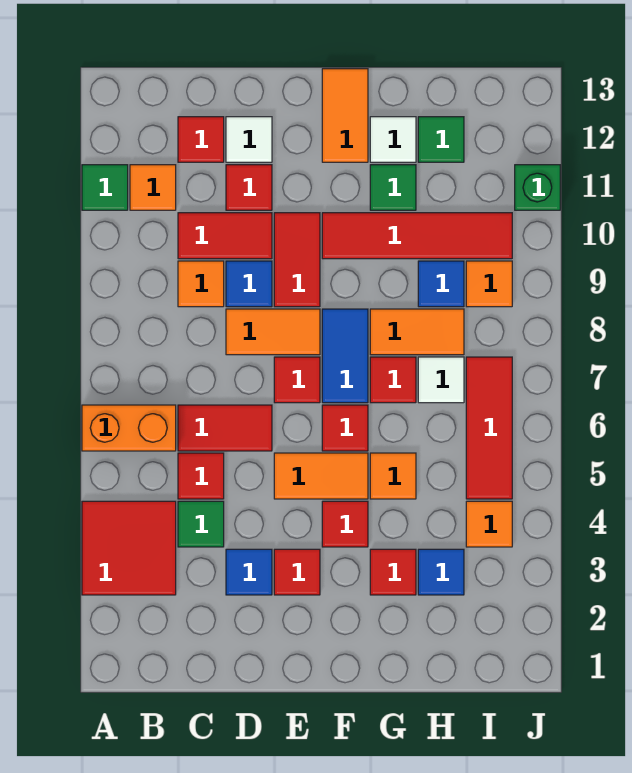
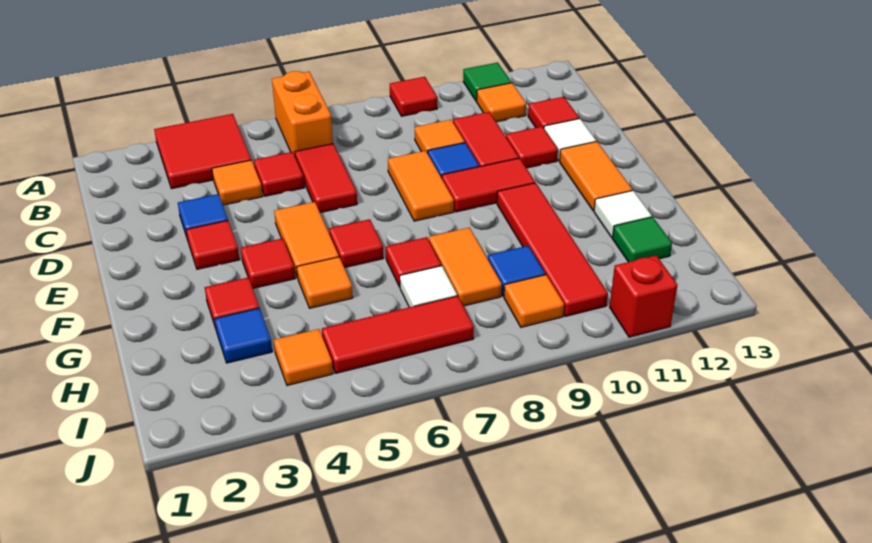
green tile C4 level 1 -> orange tile C4 level 1
red tile E7 level 1 -> red tile A9 level 1
blue tile F7:F8 level 1 -> none
orange tile F12:F13 level 1 -> orange tile E12:F12 level 1
green tile G11 level 1 -> none
green brick J11 level 1 -> red brick J11 level 1

